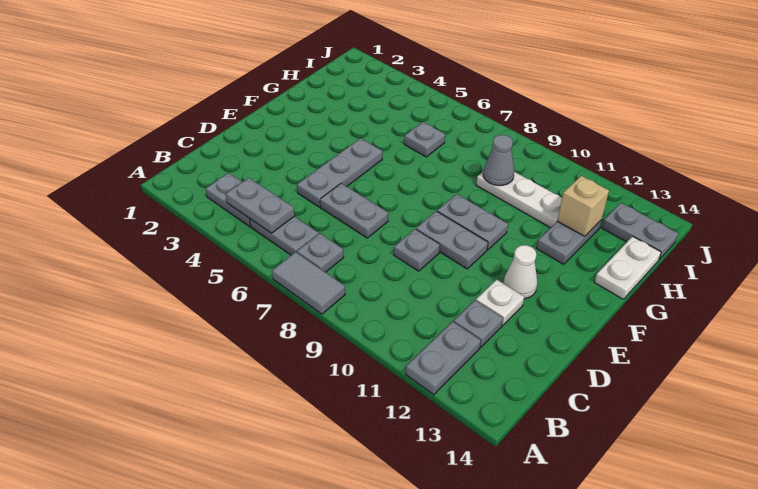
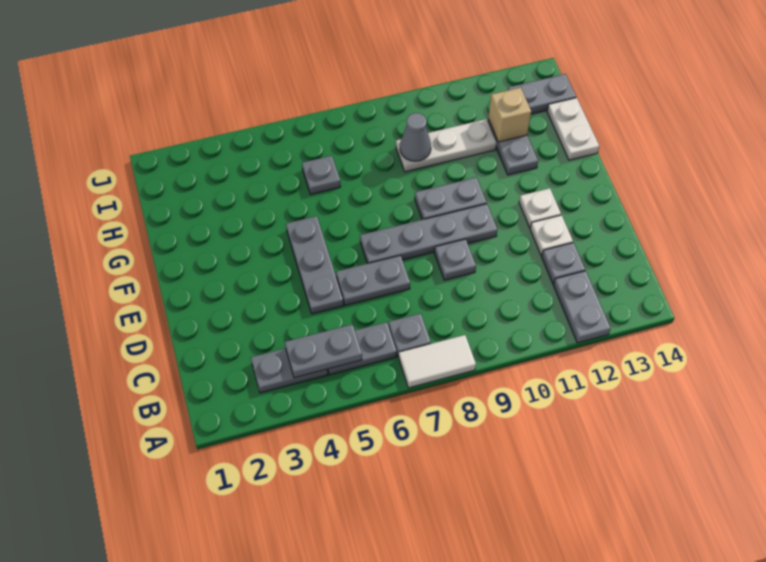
grey tile A7:A8 level 1 -> white tile A7:A8 level 1
grey plate E9:E10 level 1 -> grey plate E7:E10 level 1
white cone E12 level 1 -> white plate E12 level 1

